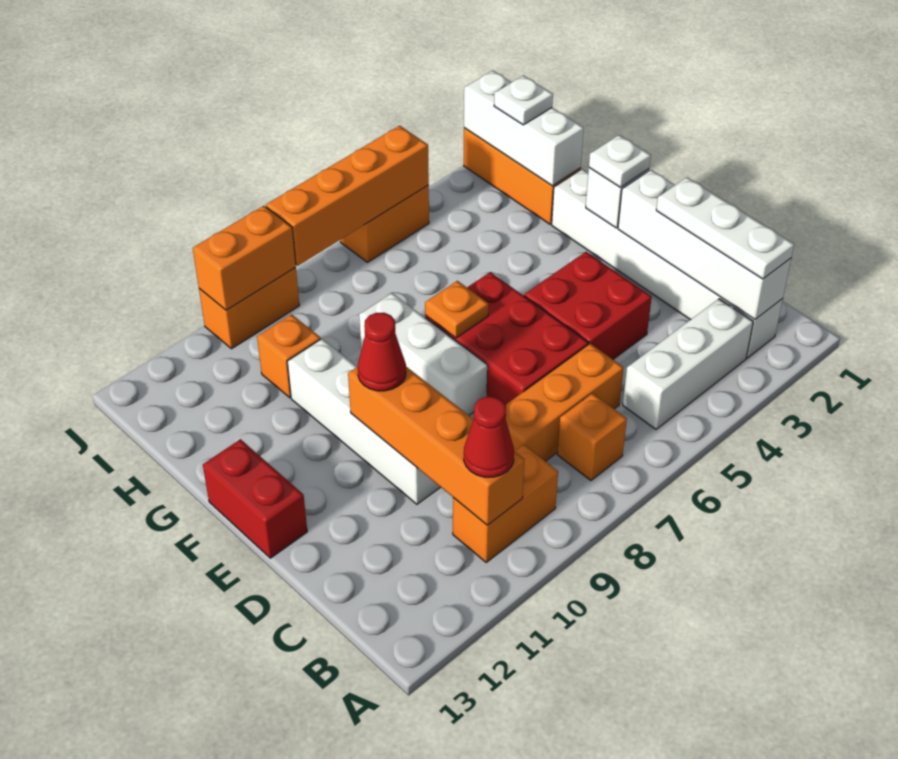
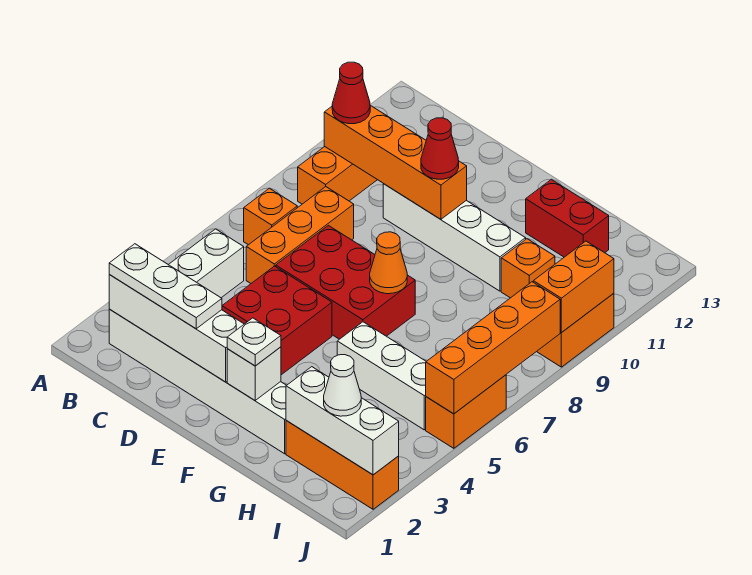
white brick E8:G8 level 1 -> white brick G5:I5 level 1
red brick E13:F13 level 1 -> red brick G12:H12 level 1
orange plate F7 level 2 -> orange cone F7 level 2
white plate I2 level 3 -> white cone I2 level 3

